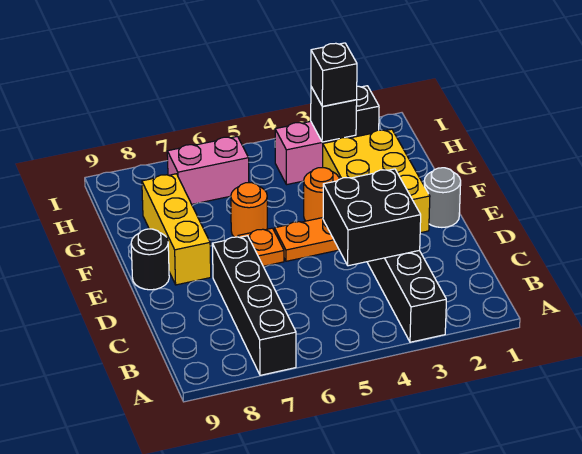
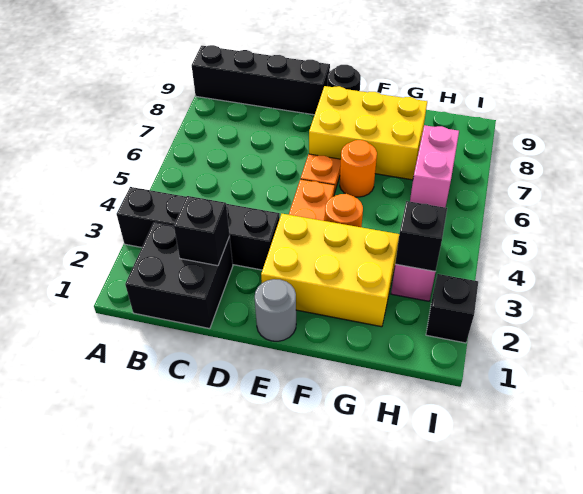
black brick A7:D7 level 1 -> black brick A9:D9 level 1
black brick C3:D4 level 2 -> black brick B1:C2 level 1
yellow brick E8:G8 level 1 -> yellow brick E7:G8 level 1
black brick H3 level 3 -> black brick C2 level 2

